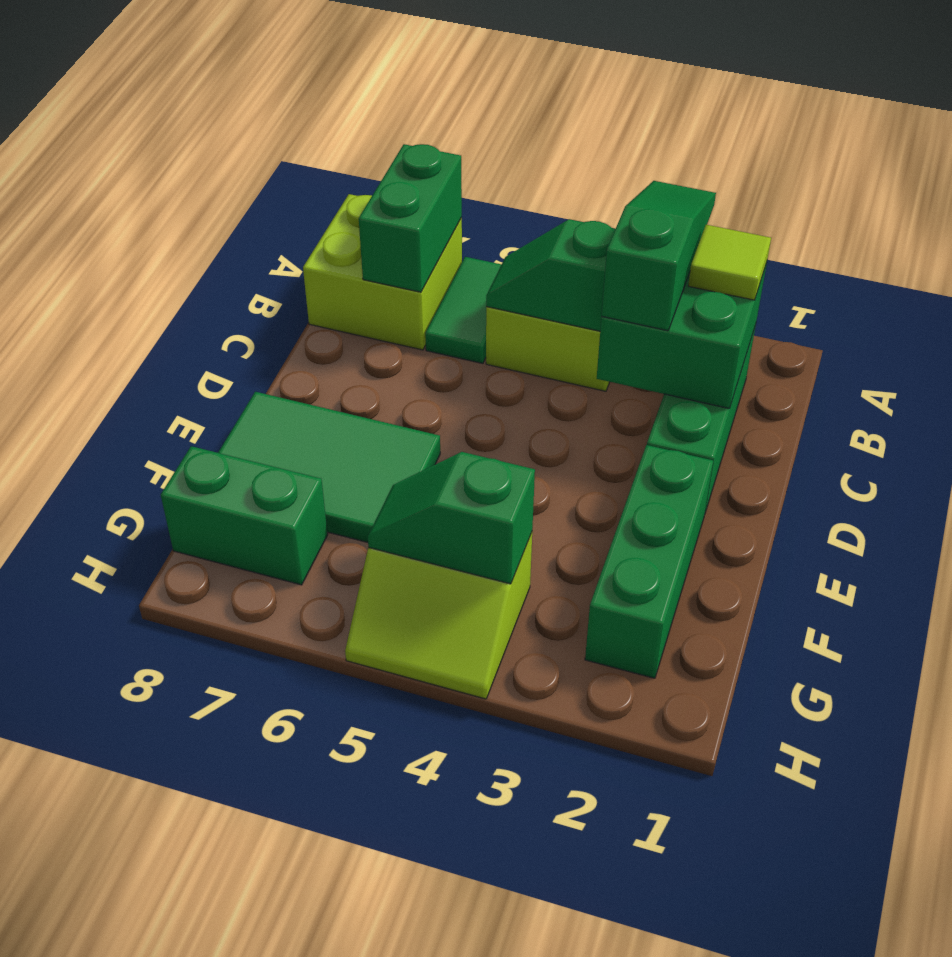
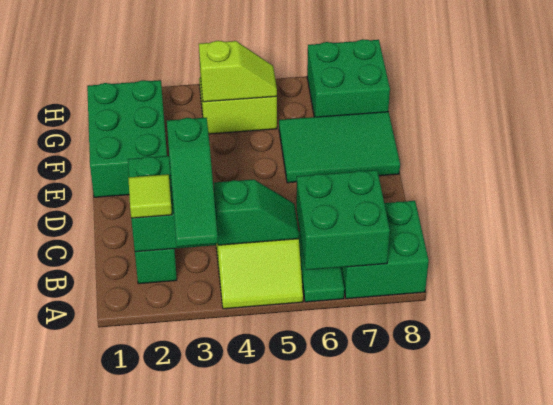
lime brick A7:B8 level 1 -> green brick A7:B8 level 1
green brick A7:B7 level 2 -> green brick A6:B7 level 2
green brick E2:G2 level 1 -> green brick E1:G2 level 1
green slope G4:G5 level 2 top 4 -> lime slope G4:G5 level 2 top 4
green brick G7:G8 level 1 -> green brick G7:H8 level 1

